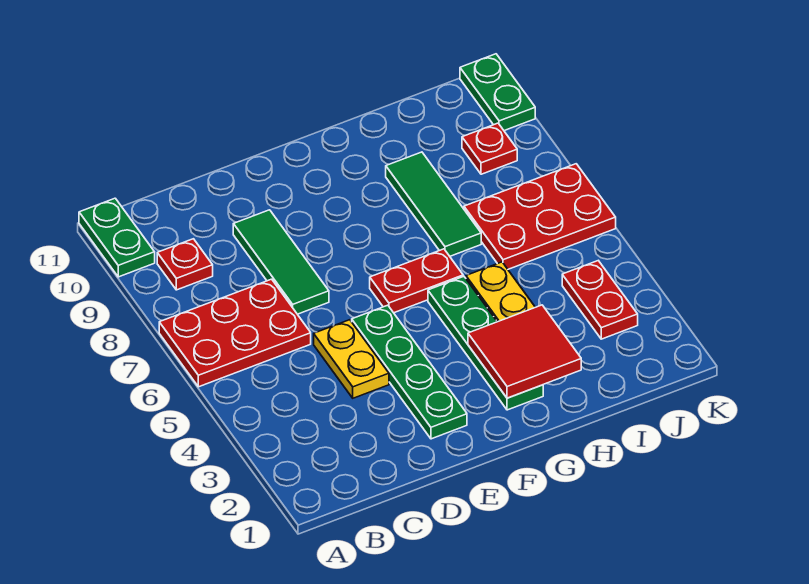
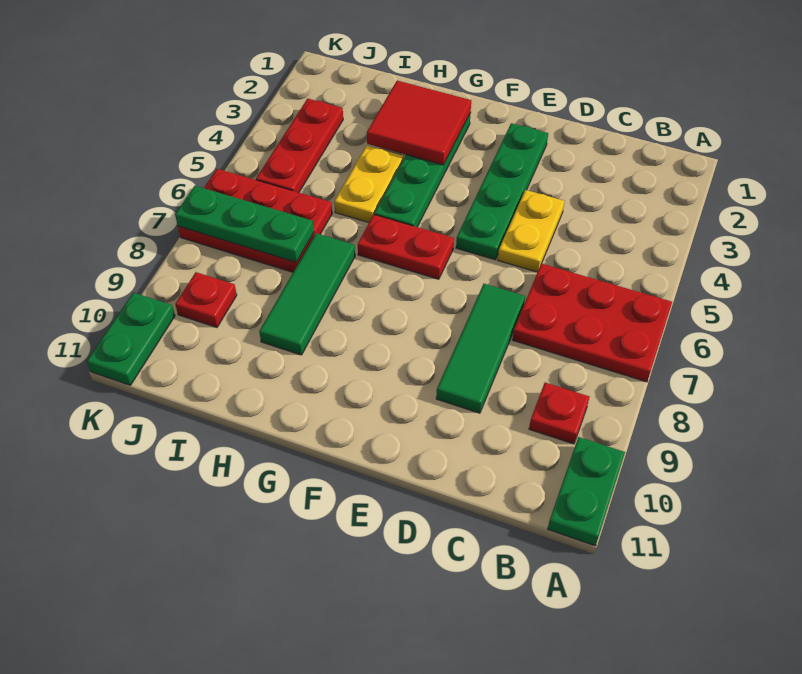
none -> green plate I7:K7 level 2
red plate J3:J4 level 1 -> red plate J3:J5 level 1

